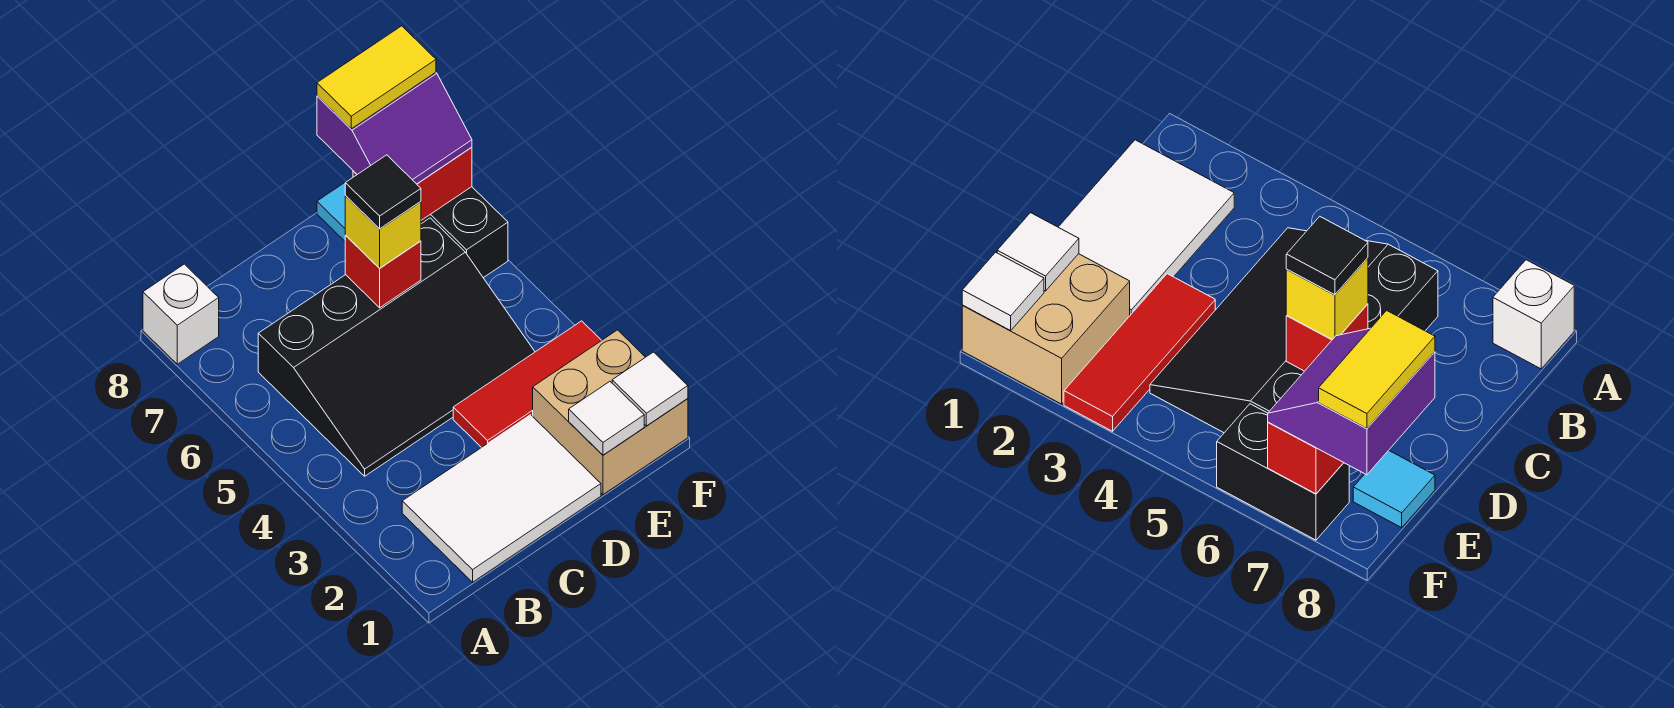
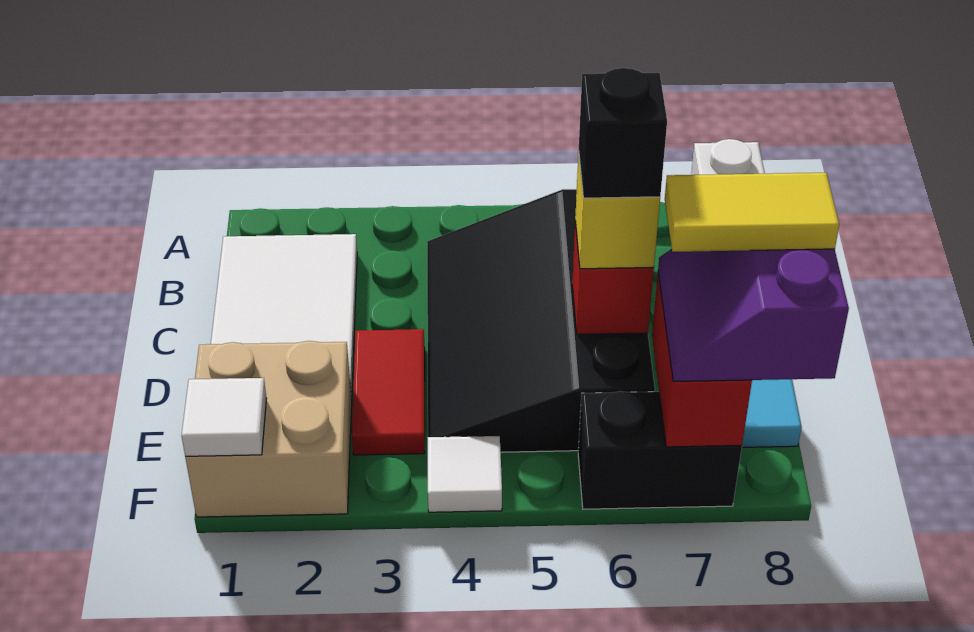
red tile D3:F3 level 1 -> red tile D3:E3 level 1
black tile D6 level 4 -> black brick D6 level 4
white tile E1 level 2 -> white tile F4 level 1
yellow tile E8:F8 level 4 -> yellow tile E7:E8 level 4

